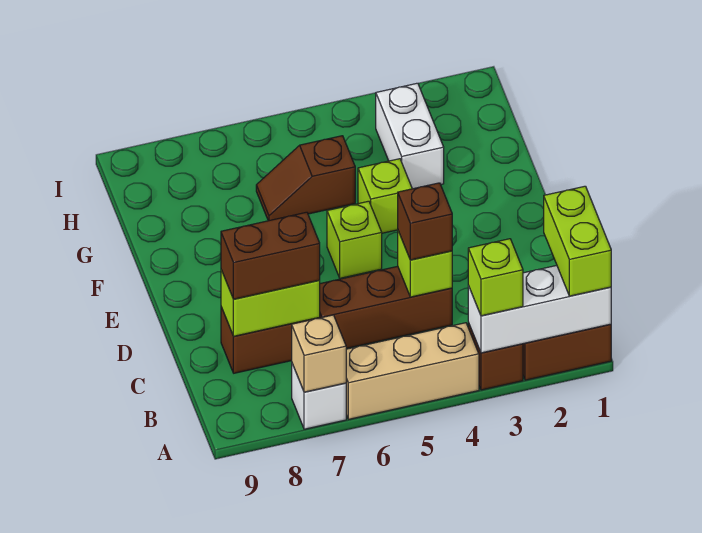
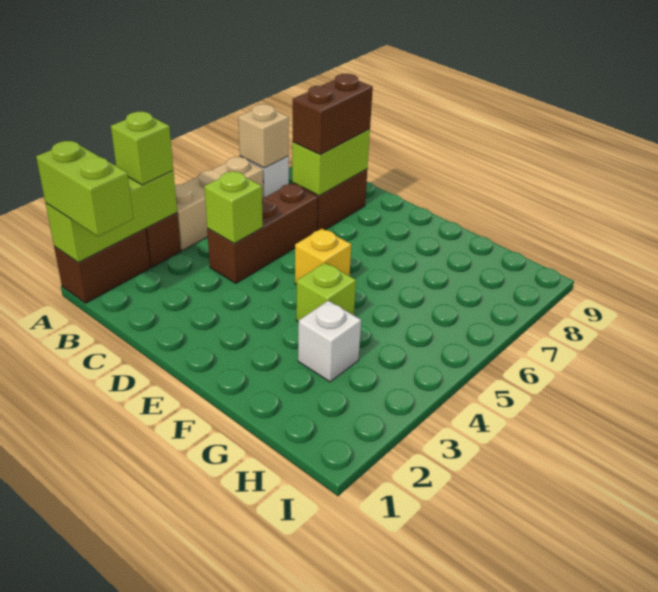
white brick A1:A3 level 2 -> lime brick A1:A3 level 2
brown brick C4 level 3 -> none
lime brick E5 level 1 -> yellow brick E5 level 1
white brick G3:H3 level 1 -> white brick G3 level 1
brown slope G5:G6 level 1 top 5 -> none

